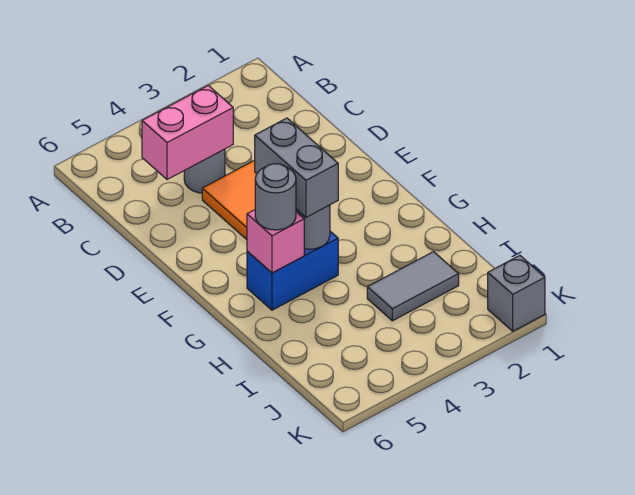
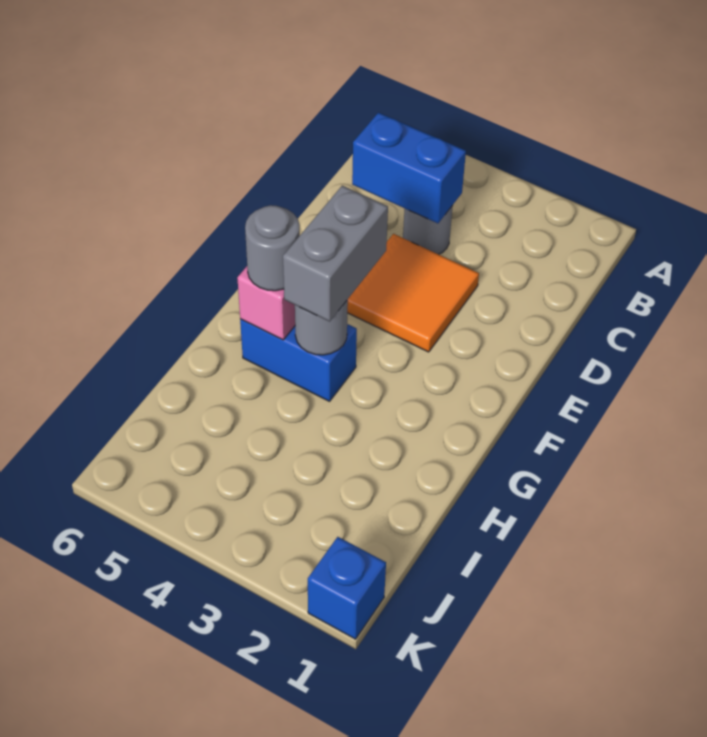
pink brick C4:C5 level 2 -> blue brick C4:C5 level 2
grey tile I2:I3 level 1 -> none
grey brick K1 level 1 -> blue brick K1 level 1

